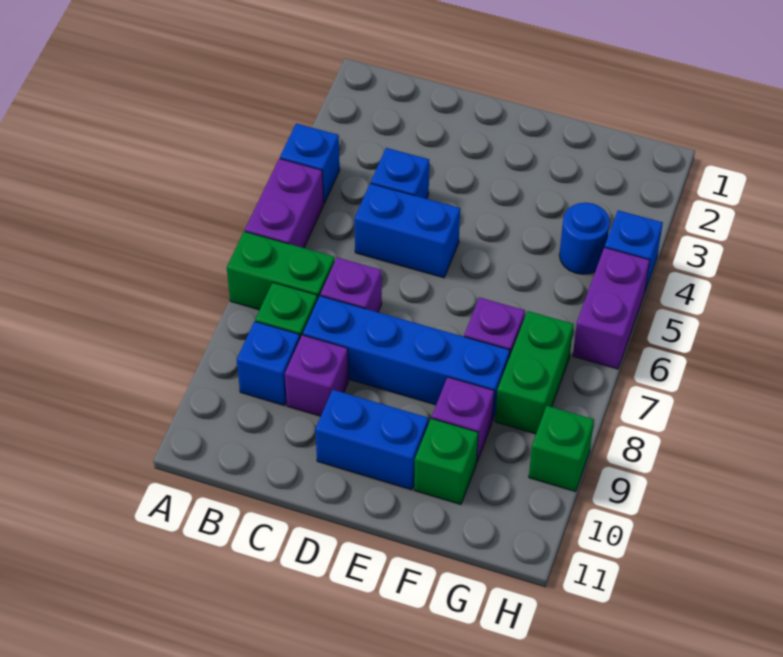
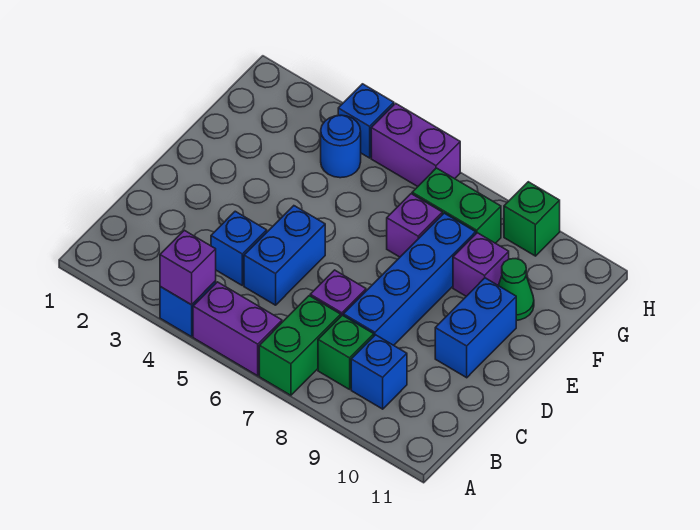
purple brick C9 level 1 -> purple brick A4 level 2
green brick F10 level 1 -> green cone F10 level 1

